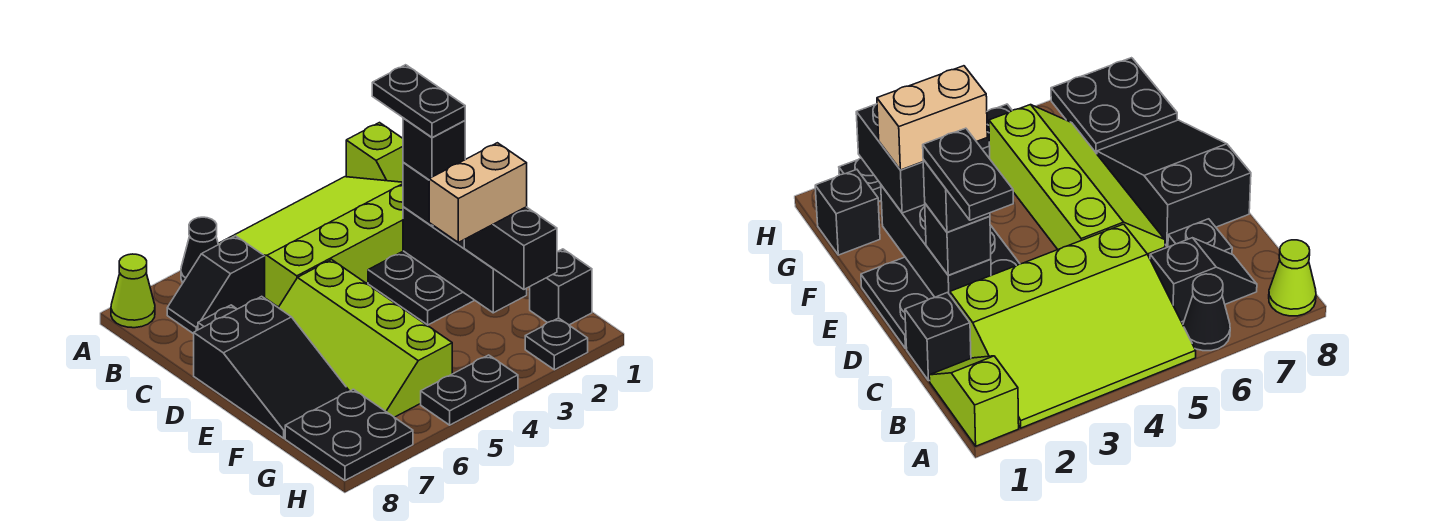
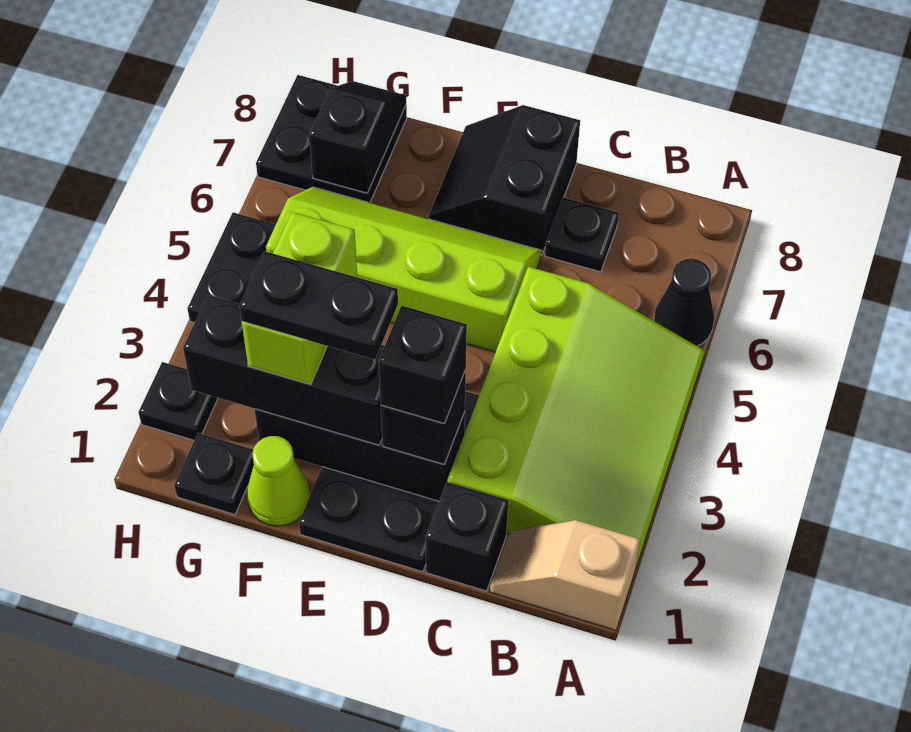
lime slope A1:B1 level 1 top A -> tan slope A1:B1 level 1 top A
lime cone A8 level 1 -> lime cone F1 level 1
black slope B6:B7 level 1 top 6 -> black slope G7:G8 level 2 top 7
black plate C2:D2 level 5 -> black plate E2:F2 level 5
black slope D7:F8 level 1 top D -> black slope D7:E8 level 1 top D
black brick F2:G2 level 3 -> black brick E2:G2 level 3
tan brick F2:F3 level 4 -> lime brick F2:F3 level 4
black brick G1 level 1 -> black plate G1 level 1

